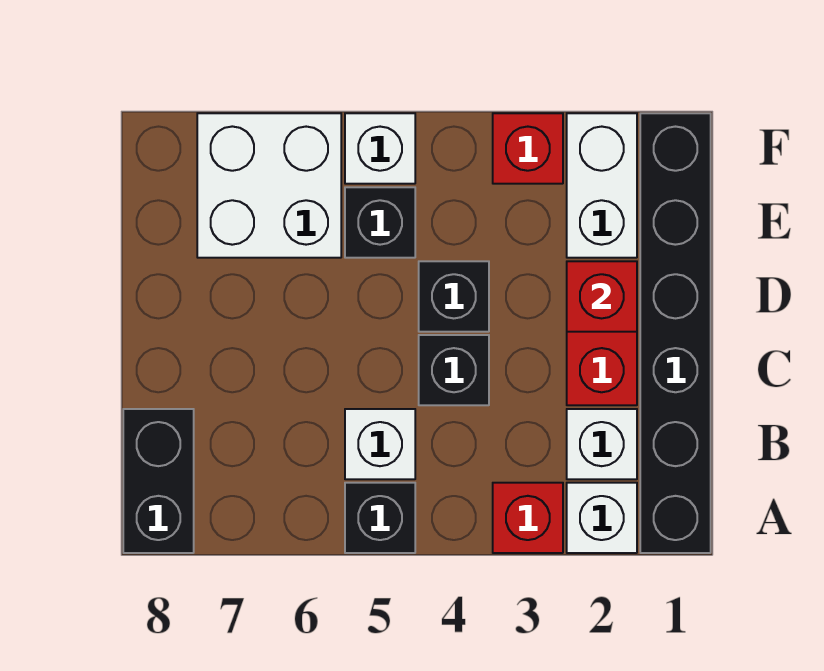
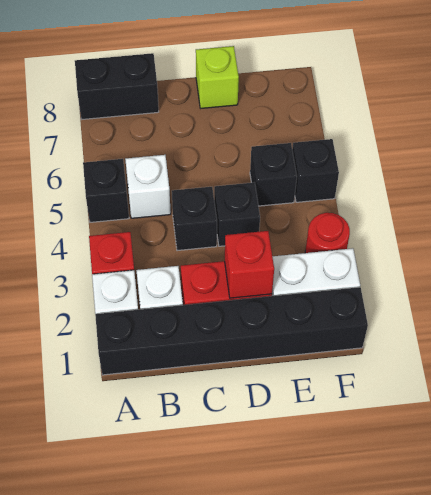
none -> lime brick D8 level 1
white brick E6:F7 level 1 -> none
red brick F3 level 1 -> red round brick F3 level 1
white brick F5 level 1 -> black brick F5 level 1

